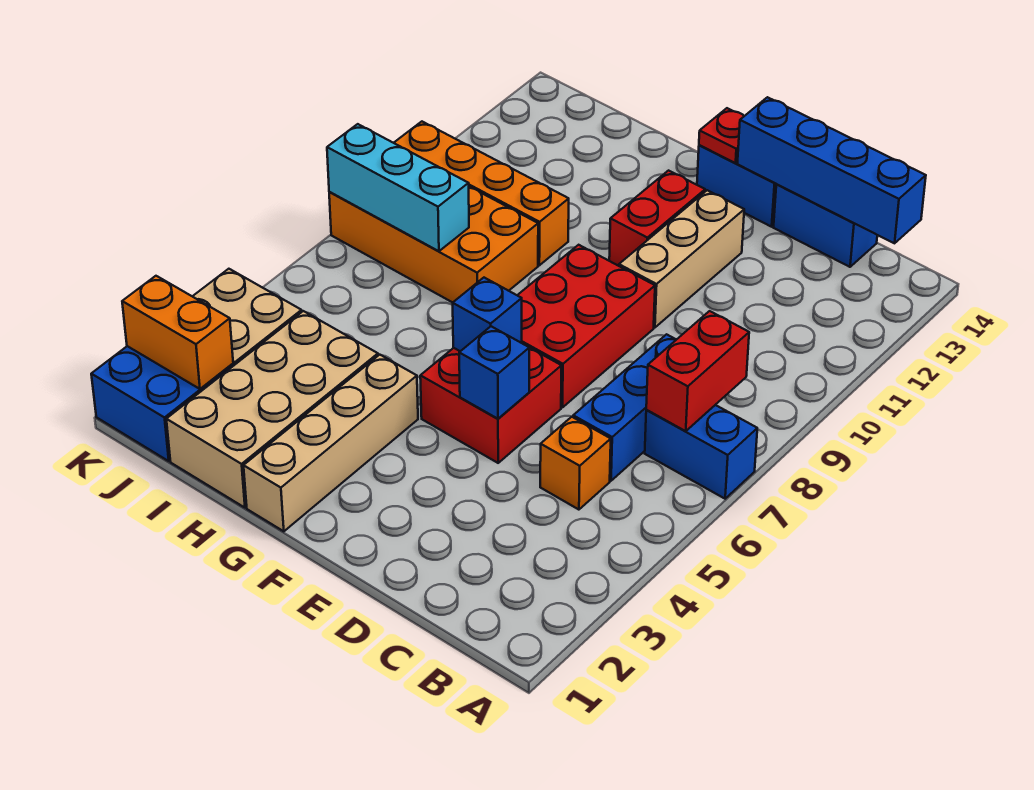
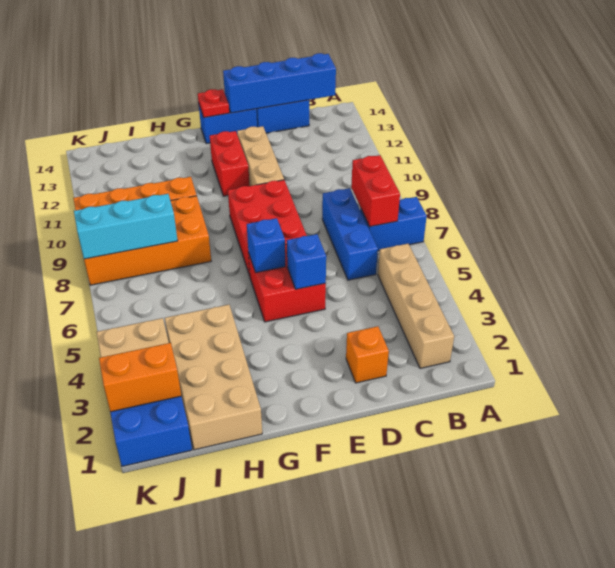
orange brick C5 level 1 -> orange brick D2 level 1
tan brick G1:G4 level 1 -> tan brick B2:B5 level 1

